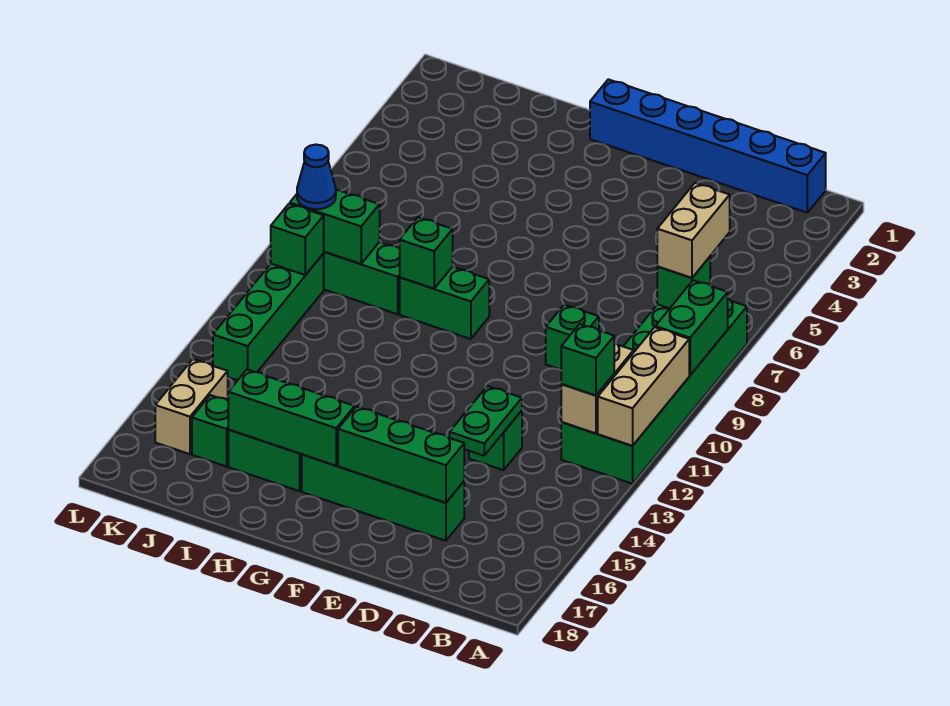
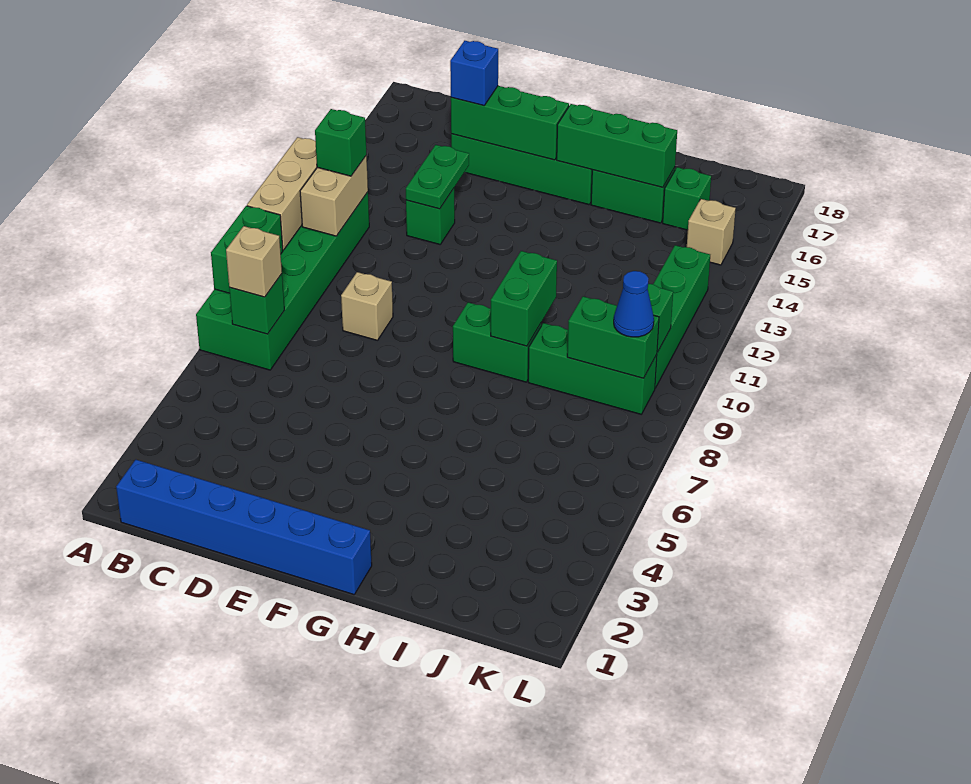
tan brick B6:B7 level 3 -> tan brick B7 level 3
green brick D9 level 1 -> tan brick D9 level 1
none -> blue brick D16 level 3
green brick H9 level 2 -> green brick H9:H10 level 2
tan brick K15:K16 level 1 -> tan brick K15 level 1

